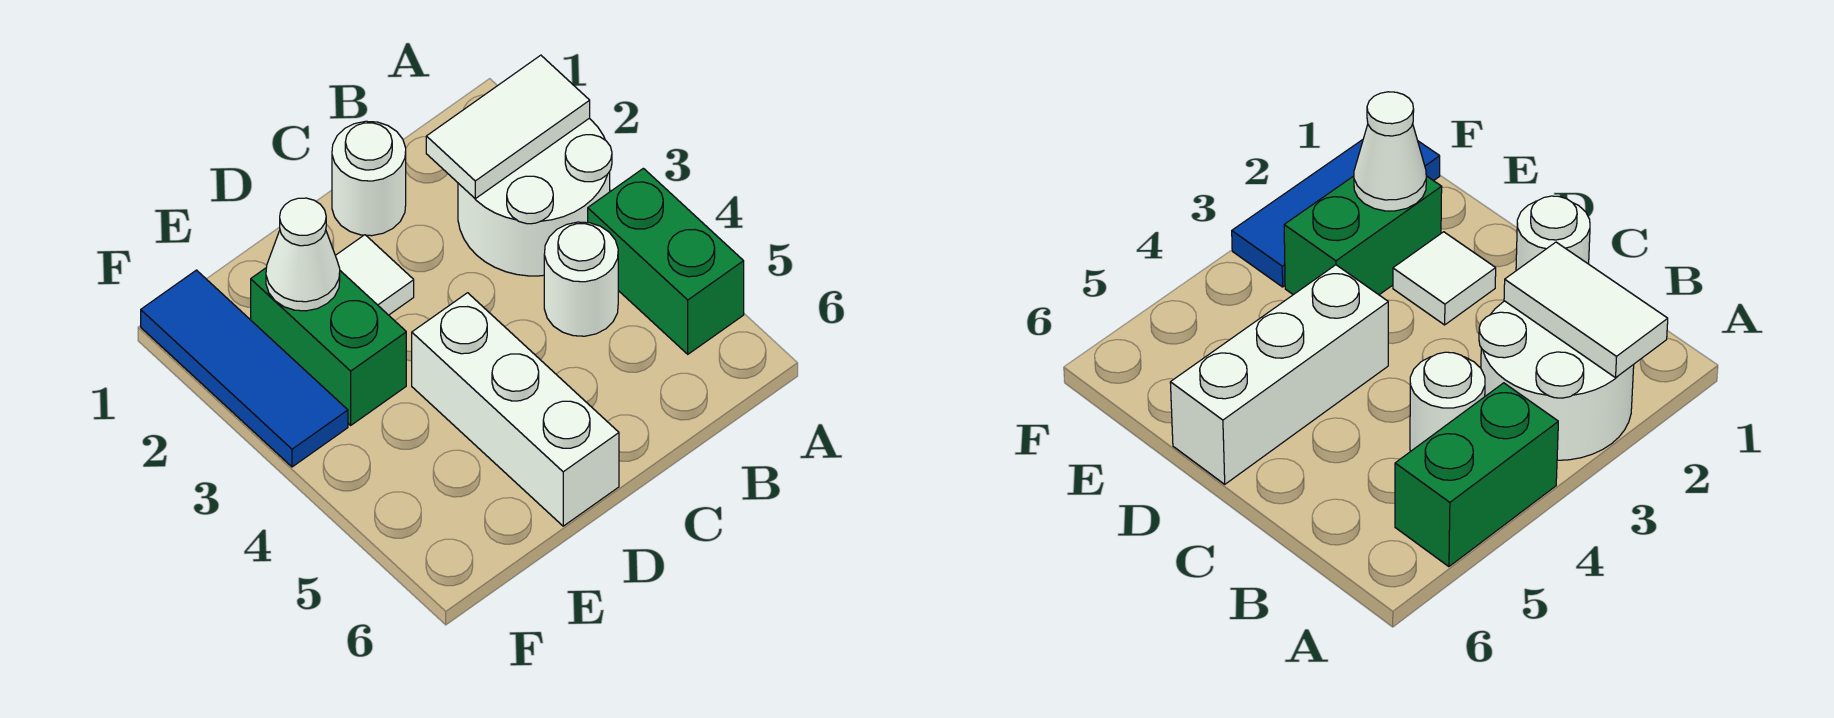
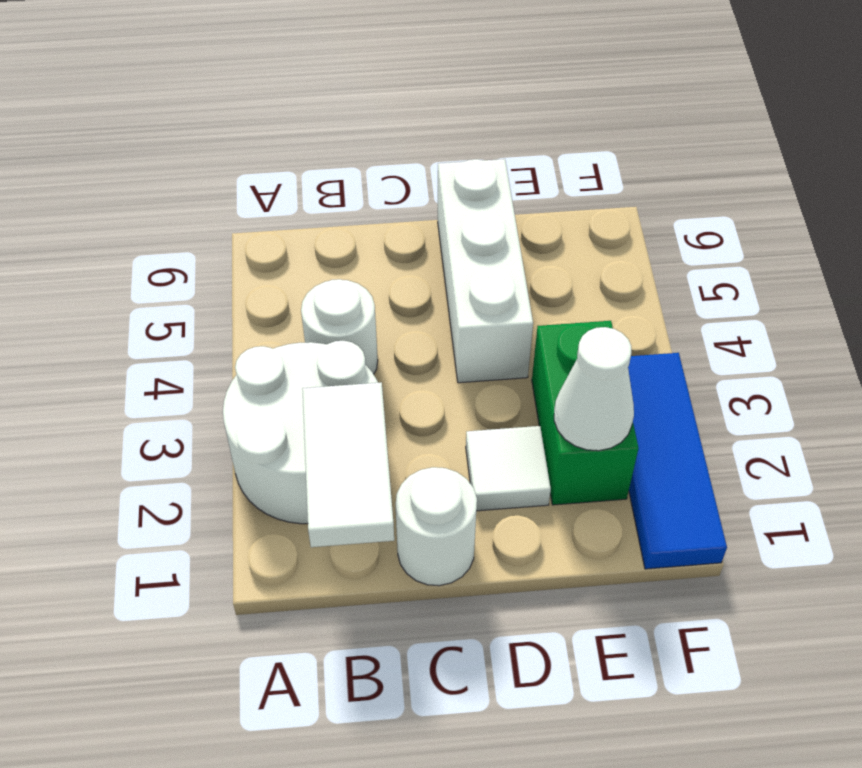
white tile A2:B2 level 2 -> white tile B1:B2 level 2
green brick A4:A5 level 1 -> none

